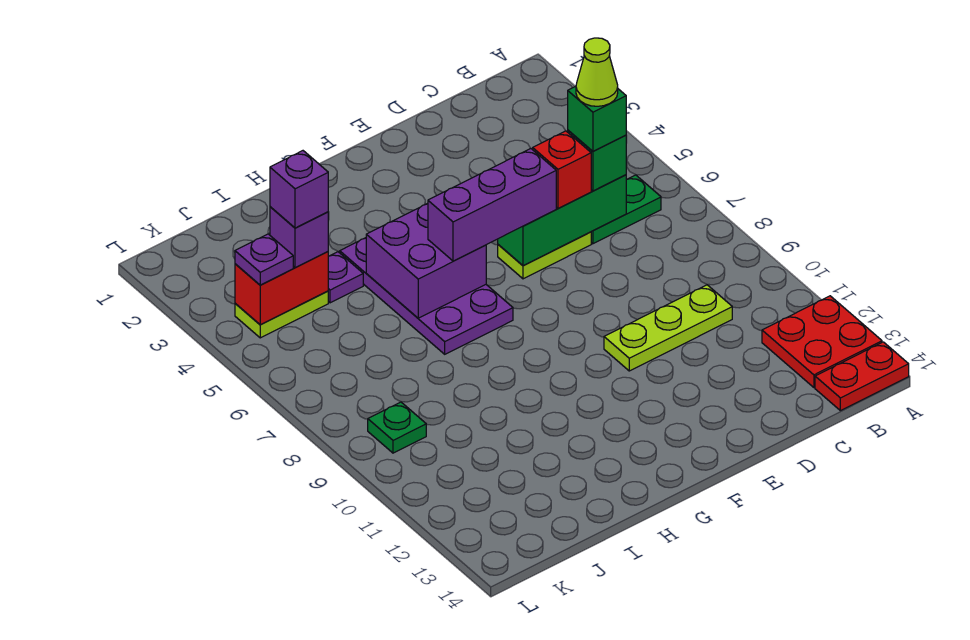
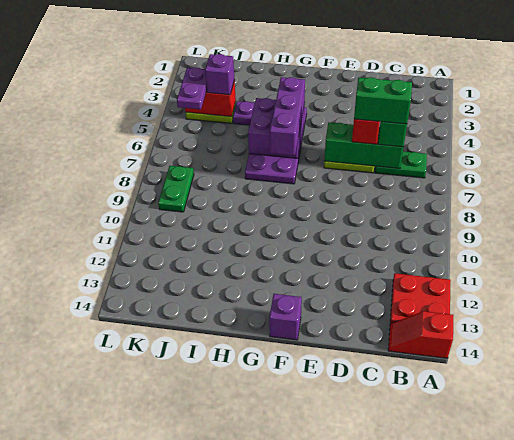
red plate A14:B14 level 1 -> red slope A14:B14 level 1 top A
green brick C6 level 4 -> green brick C6:D6 level 4
lime cone C6 level 5 -> none
lime plate C10:E10 level 1 -> none
purple brick E6:G6 level 3 -> purple brick G5:G7 level 3
purple brick J4 level 4 -> purple brick F14 level 1
purple plate K4 level 3 -> purple plate K4:K5 level 3
green plate K9 level 1 -> green plate K8:K9 level 1

